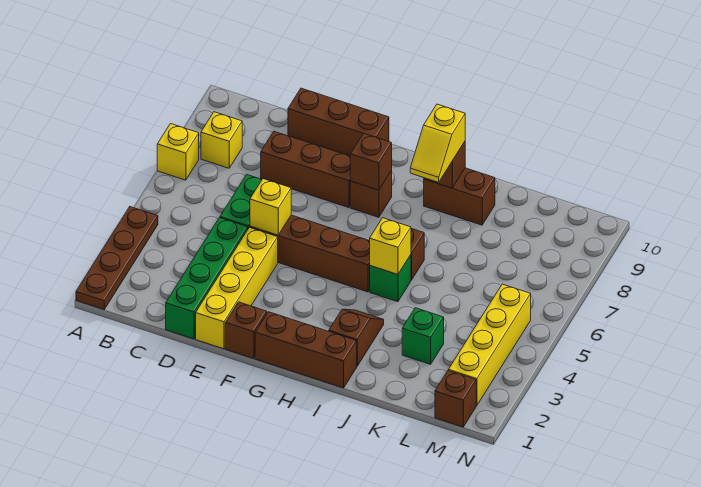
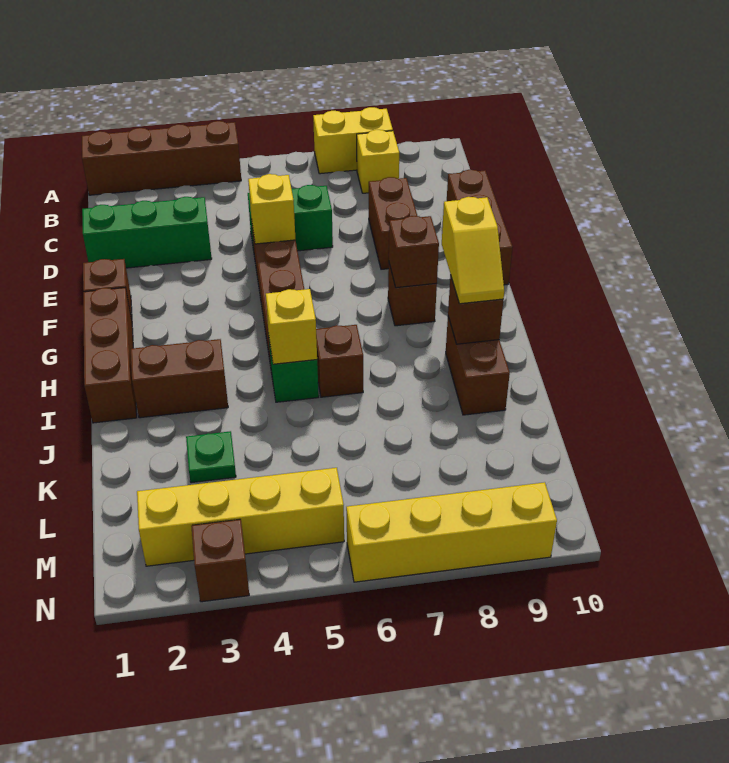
brown plate A1:A4 level 1 -> brown brick A1:A4 level 1
yellow brick A7 level 1 -> yellow brick A7:A8 level 1
green brick D1:D4 level 1 -> green brick D1:D3 level 1
brown brick D8:F8 level 1 -> brown brick D8:E8 level 1
yellow brick E1:E4 level 1 -> yellow brick N6:N9 level 1
brown slope I2:I3 level 1 top 2 -> brown brick I2:I3 level 1
yellow slope I8:I9 level 3 top 9 -> yellow slope H9:I9 level 3 top H
green brick K3 level 1 -> green plate K3 level 1
brown brick M1 level 1 -> brown brick N3 level 1

